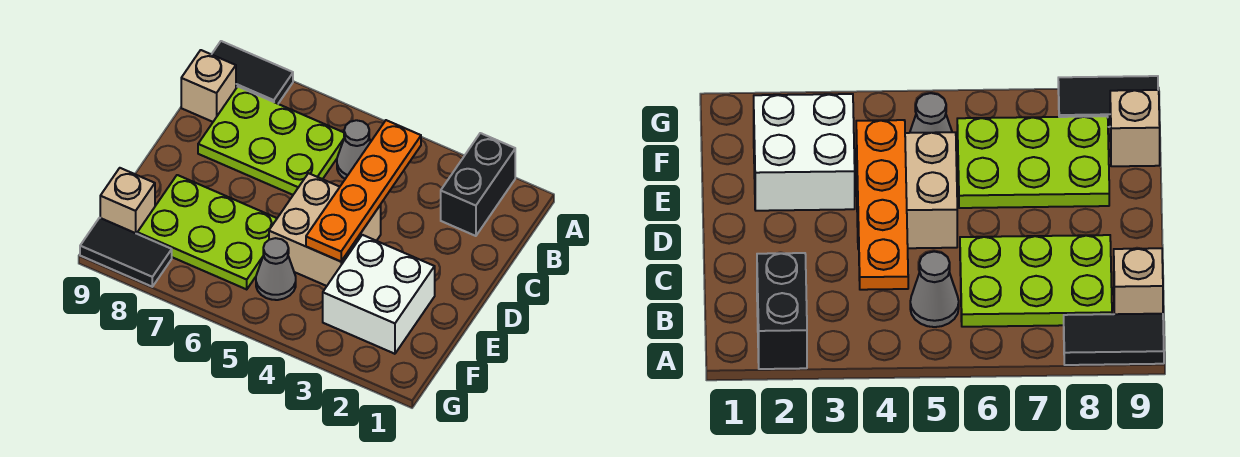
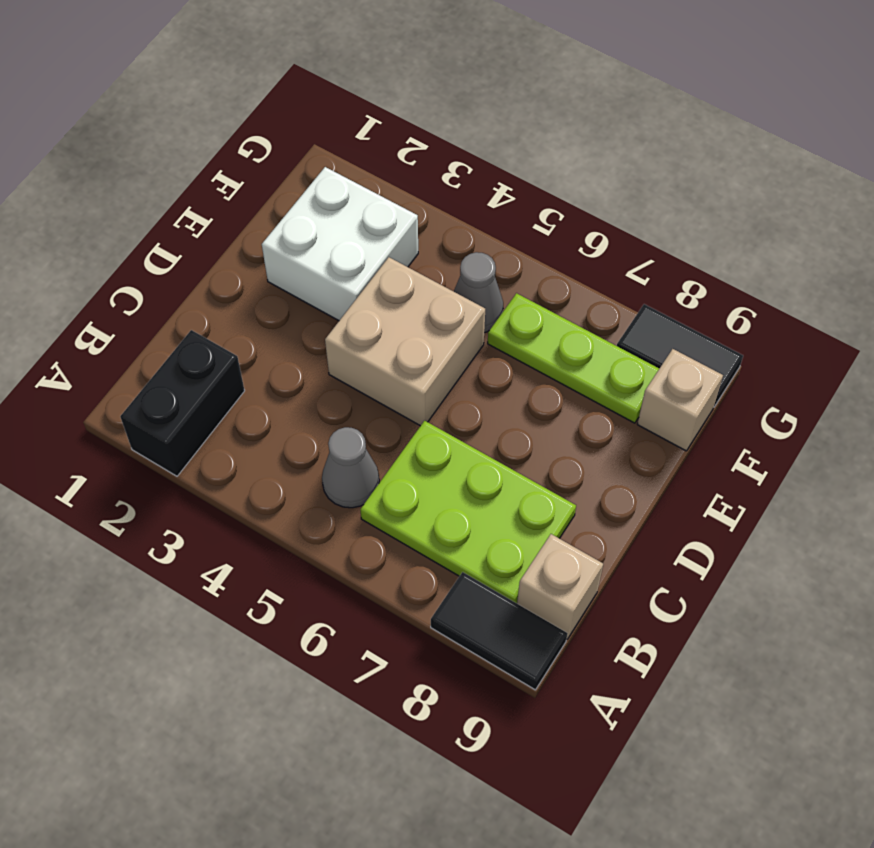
orange plate B4:E4 level 2 -> none
lime plate E6:F8 level 1 -> lime plate F6:F8 level 1

